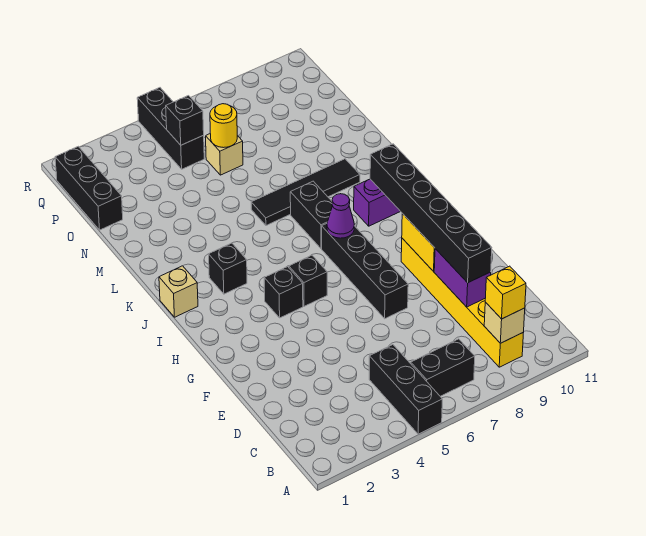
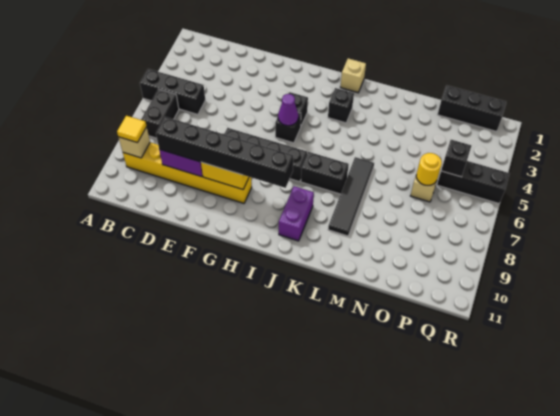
yellow brick B9 level 3 -> yellow tile B9 level 3
purple cone I7 level 2 -> purple cone H5 level 2

